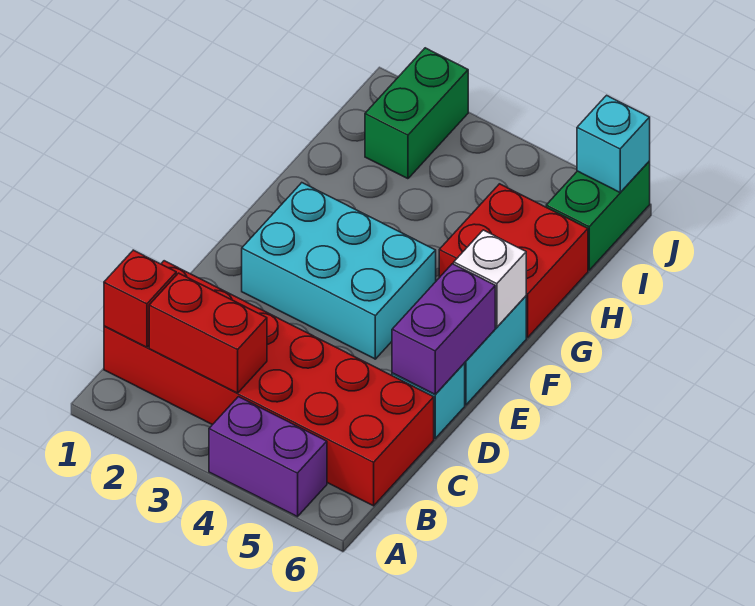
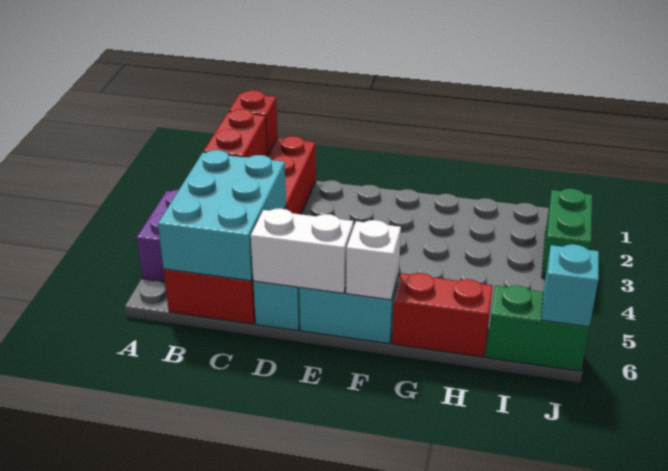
purple brick D6:E6 level 2 -> white brick D6:E6 level 2
cyan brick E2:F4 level 1 -> cyan brick B4:C6 level 2
red brick G5:H6 level 1 -> red brick G6:H6 level 1
green brick I2:J2 level 1 -> green brick J2:J3 level 1

